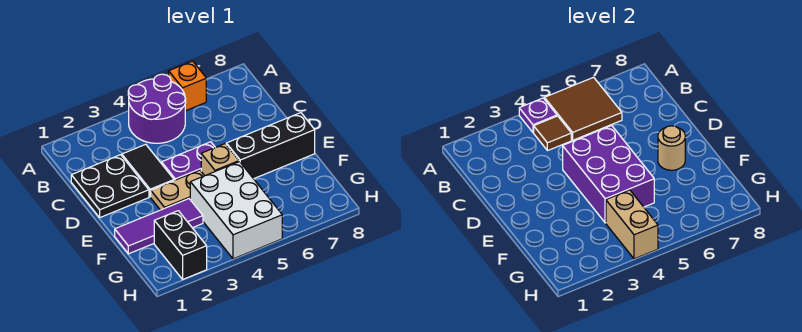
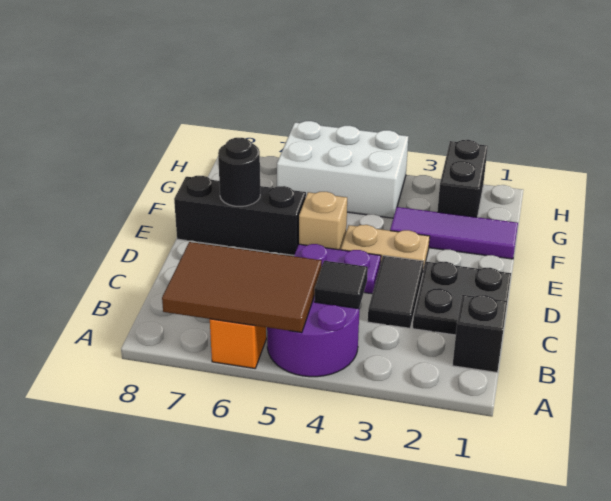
purple plate A4 level 2 -> none
brown tile A5:B6 level 2 -> brown tile A5:B7 level 2
none -> black brick B1 level 1
brown tile B4 level 2 -> black tile B4 level 2
purple brick D4:F5 level 2 -> none
tan round brick E7 level 2 -> black round brick E7 level 2
white brick F4:H5 level 1 -> white brick G4:H6 level 1
tan brick G4:H4 level 2 -> none

